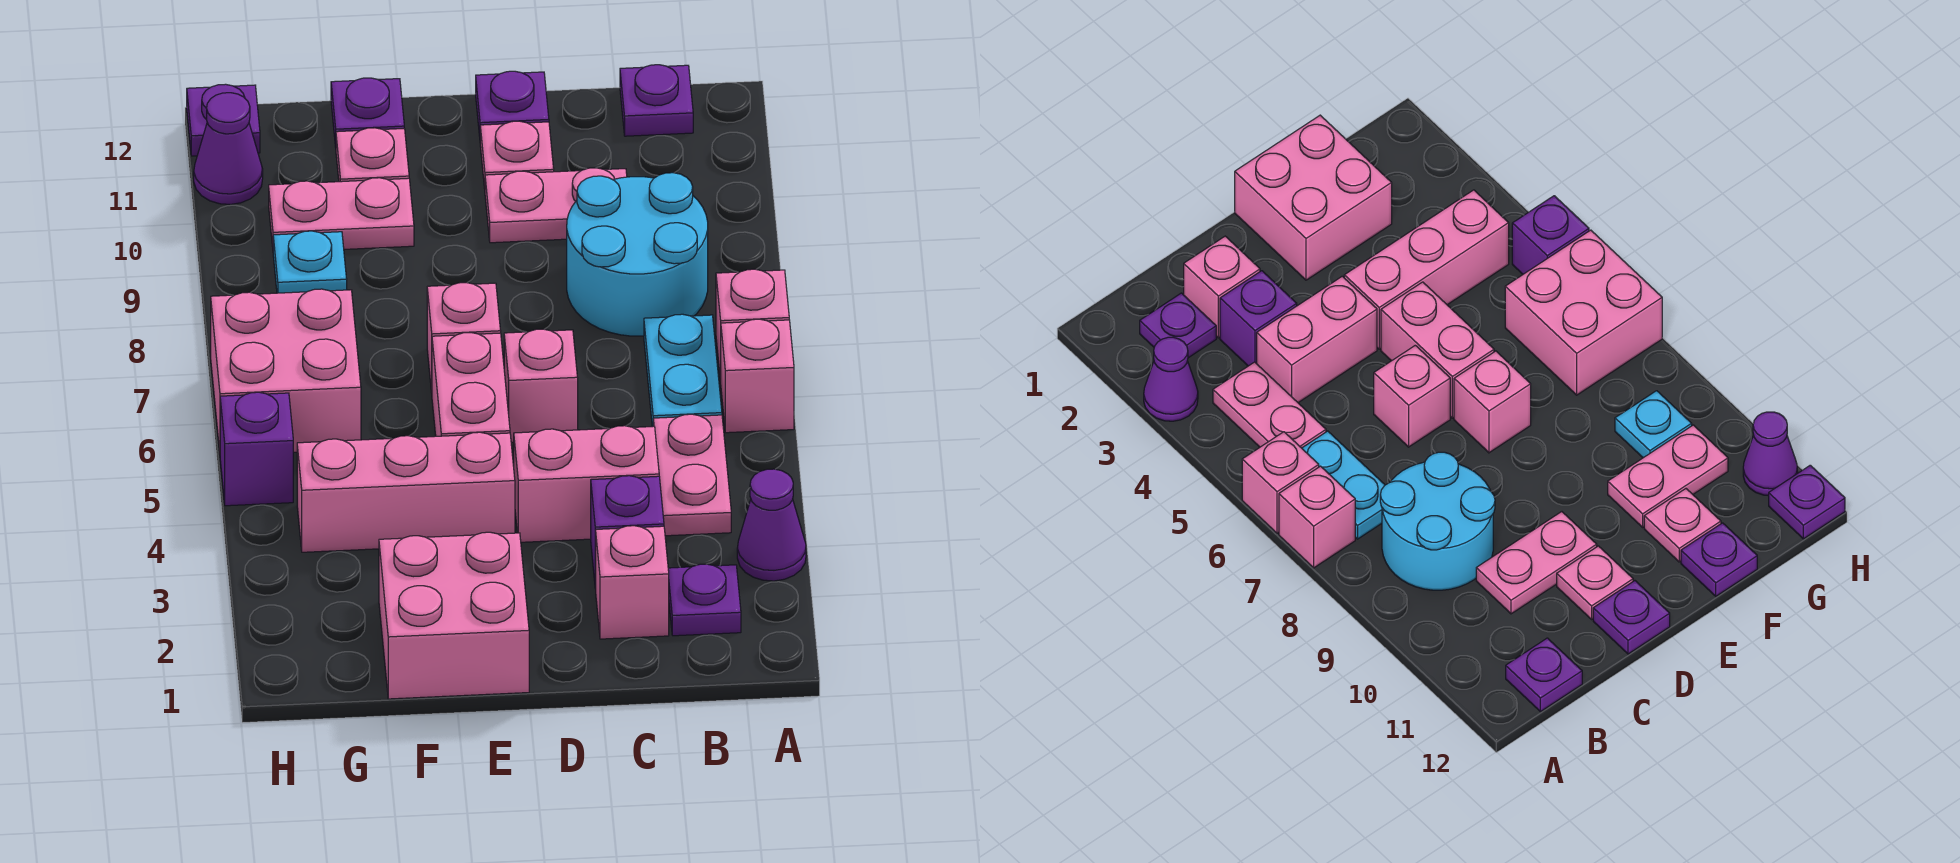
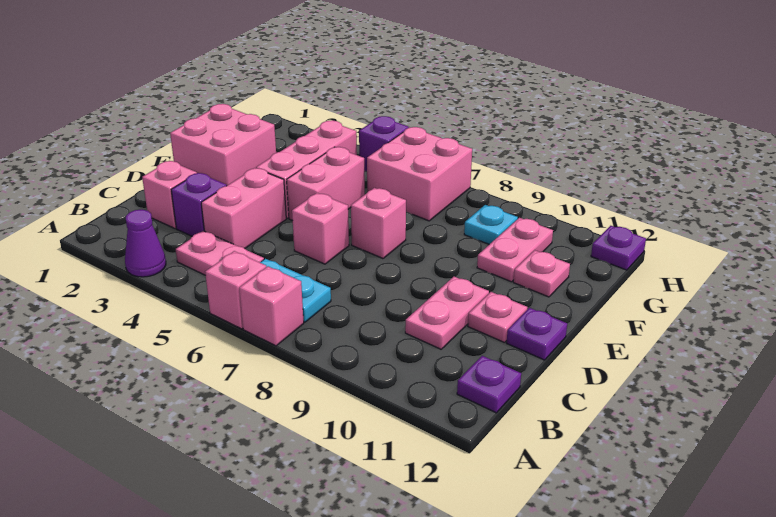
purple plate B2 level 1 -> none
cyan round brick B8:C9 level 1 -> none
pink brick E5:E6 level 1 -> pink brick E5:F5 level 1
purple plate F12 level 1 -> none
purple cone H11 level 1 -> none

